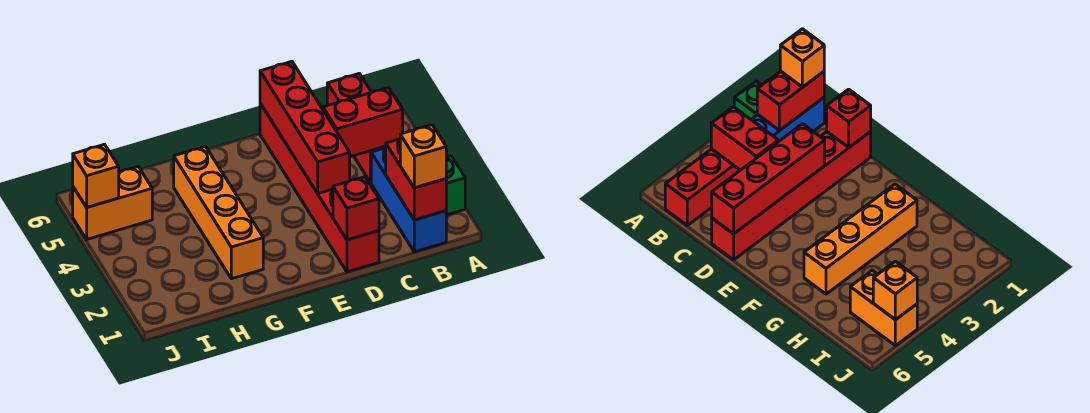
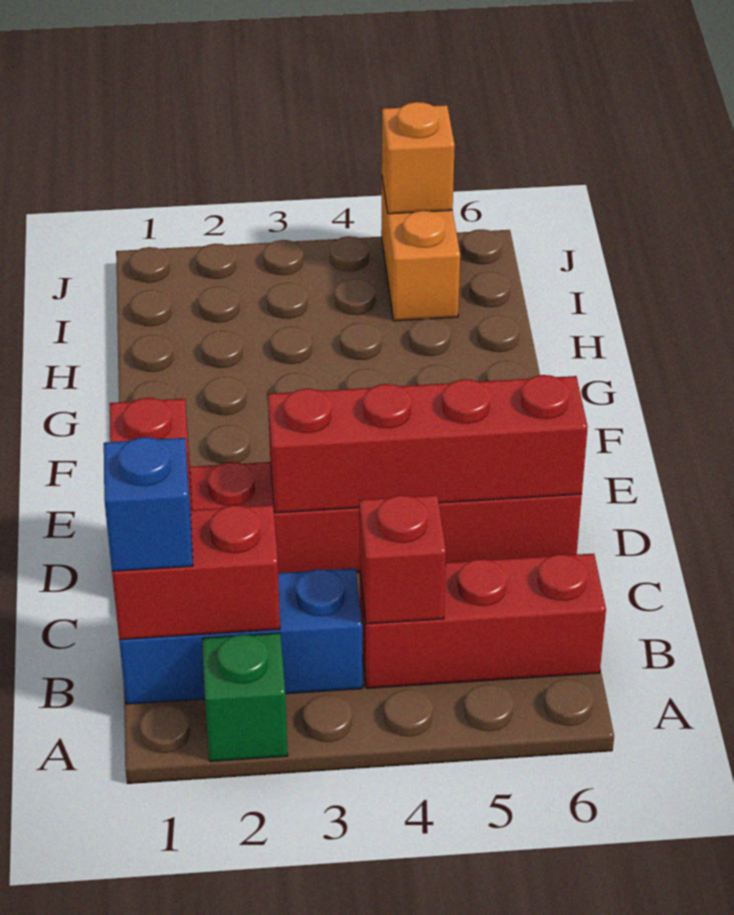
orange brick B1 level 3 -> blue brick B1 level 3
red brick B4:C4 level 2 -> red brick B4 level 2
orange brick G2:G5 level 1 -> none

